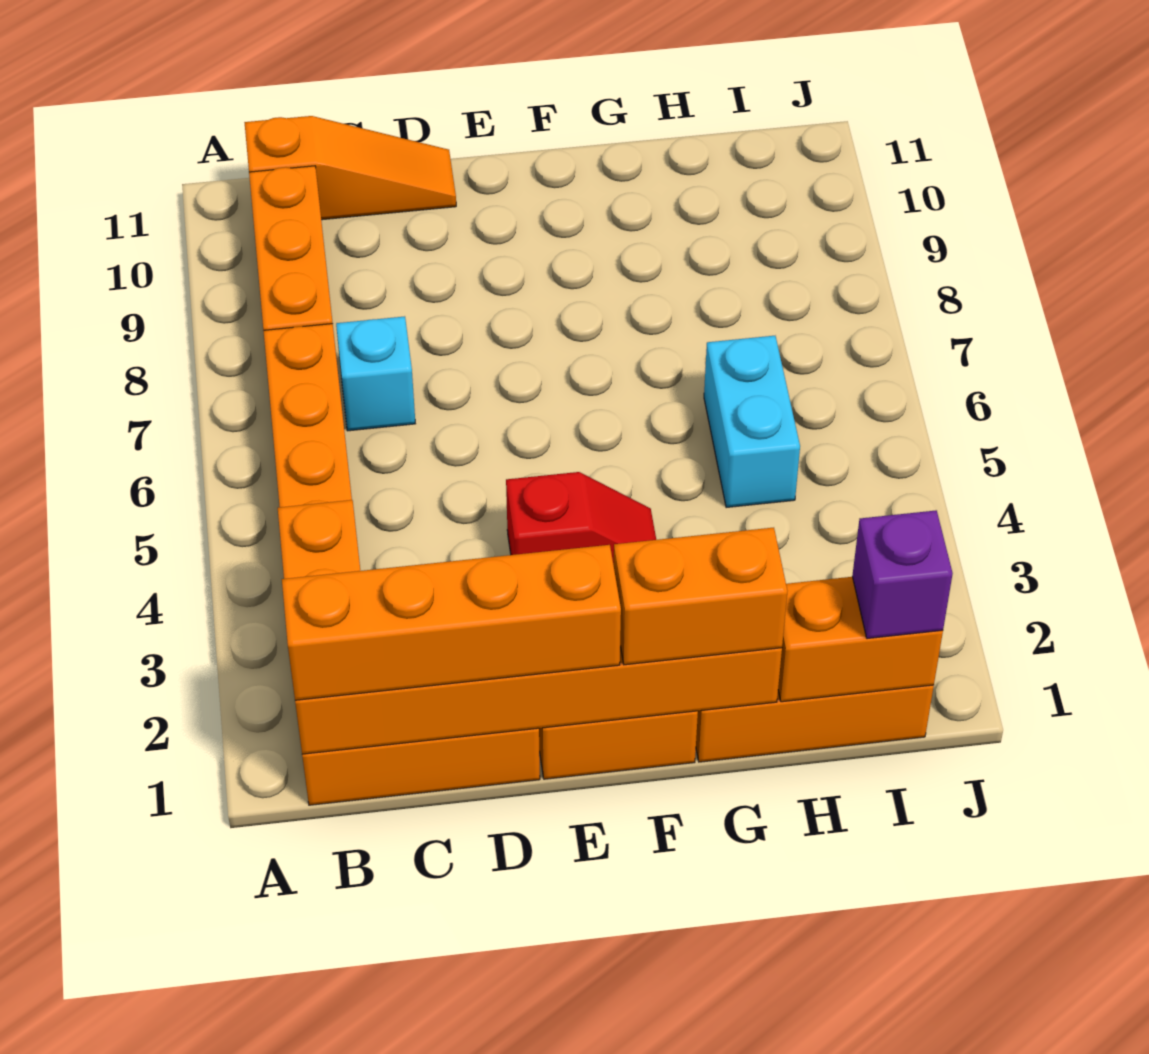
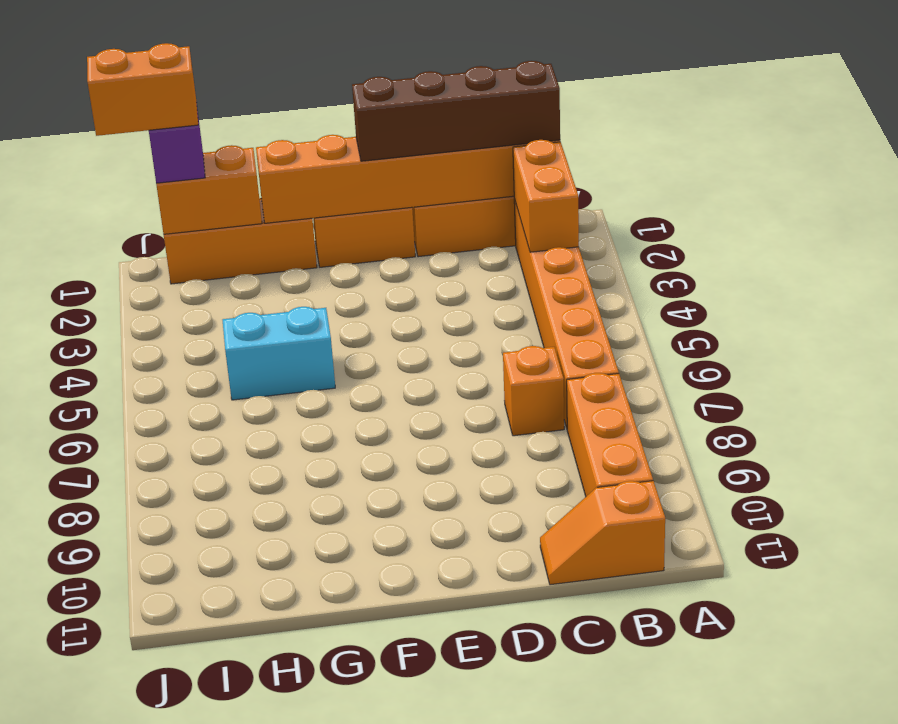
orange brick B1:E1 level 3 -> brown brick B1:E1 level 3
orange slope B11:D11 level 1 top B -> orange slope B11:C11 level 1 top B
cyan brick C7 level 1 -> orange brick C7 level 1
red slope E4:F4 level 1 top E -> none
orange brick F1:G1 level 3 -> orange brick I1:J1 level 4
cyan brick H5:H6 level 1 -> cyan brick G5:H5 level 1

